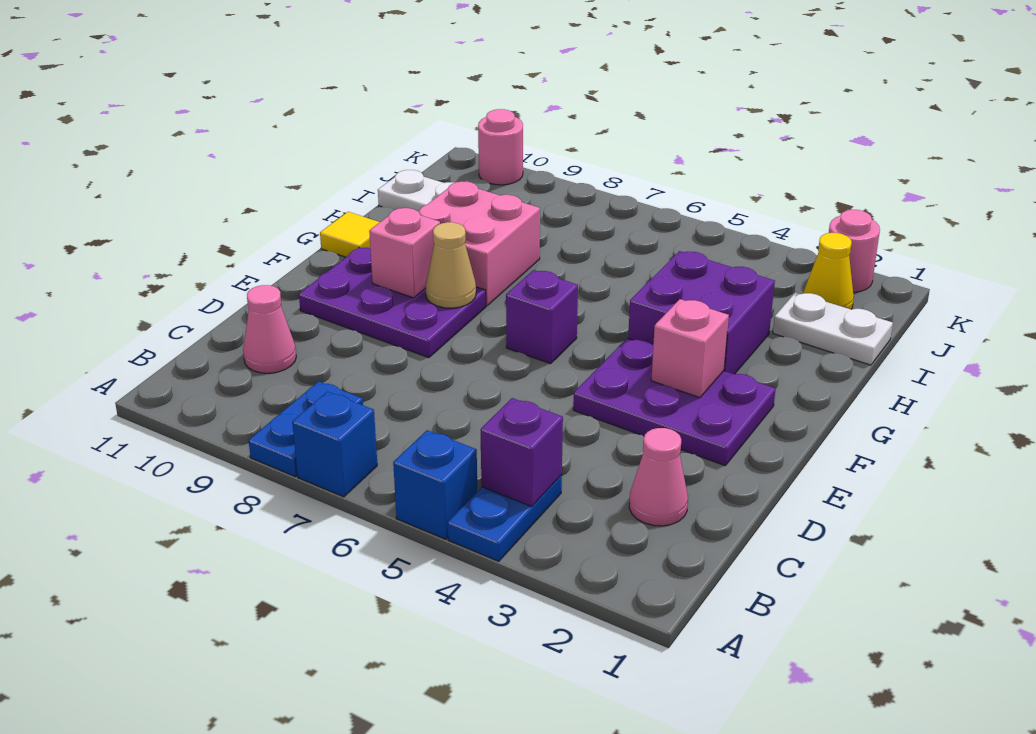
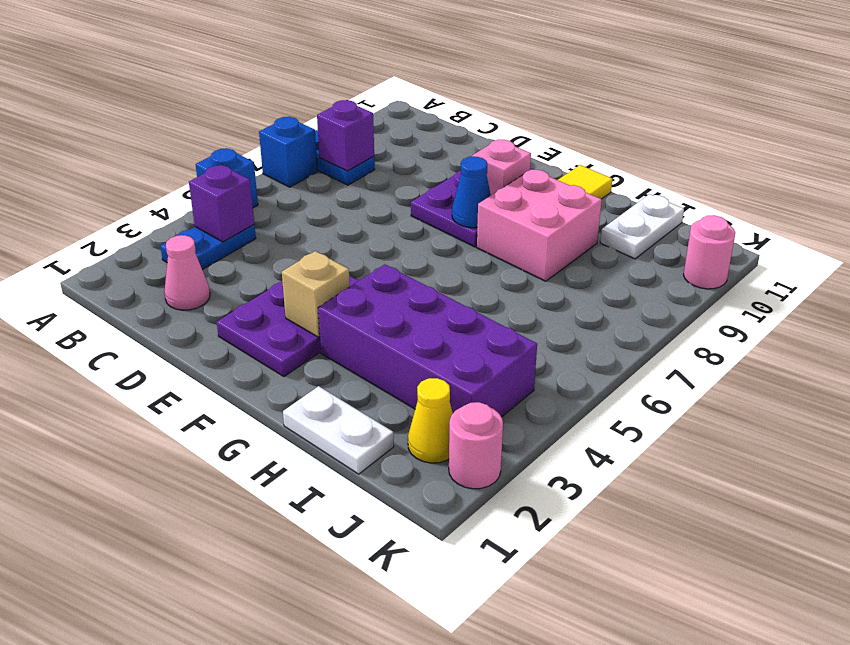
blue plate A4:B4 level 1 -> blue plate B3:B4 level 1
pink cone C10 level 1 -> none
pink brick F3 level 2 -> tan brick F3 level 2
purple brick F6 level 1 -> purple brick B8 level 2
tan cone F8 level 2 -> blue cone F8 level 2
purple brick G3:H4 level 1 -> purple brick G3:J4 level 1
white plate I1:I2 level 1 -> white plate H1:I1 level 1

